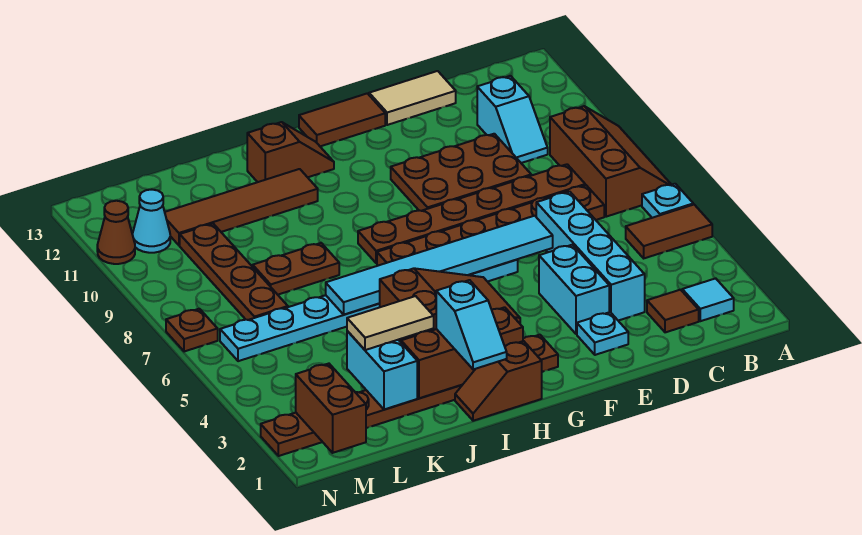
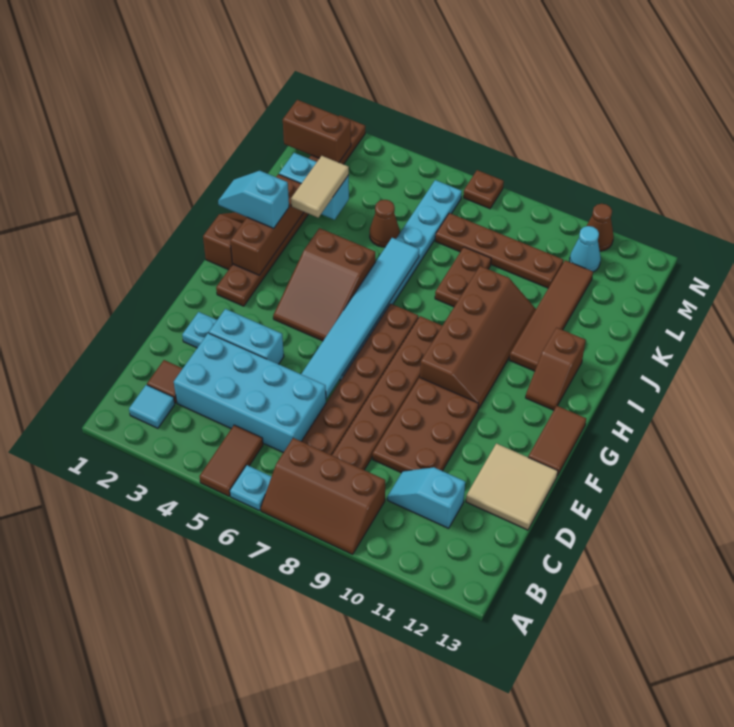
cyan brick D3:D6 level 1 -> cyan brick C3:D6 level 1
tan tile D13:E13 level 1 -> tan tile D12:E13 level 1
none -> brown slope G9:J10 level 1 top 9
none -> brown cone K5 level 1

